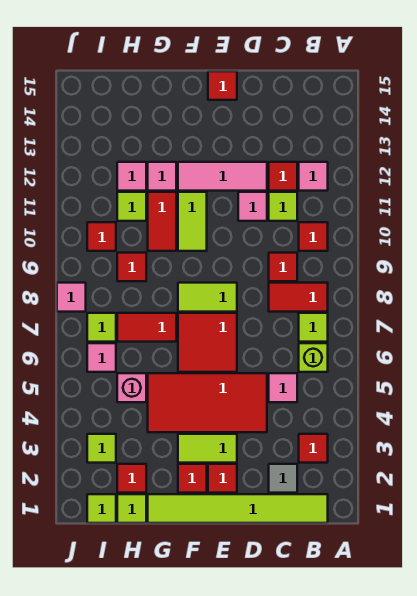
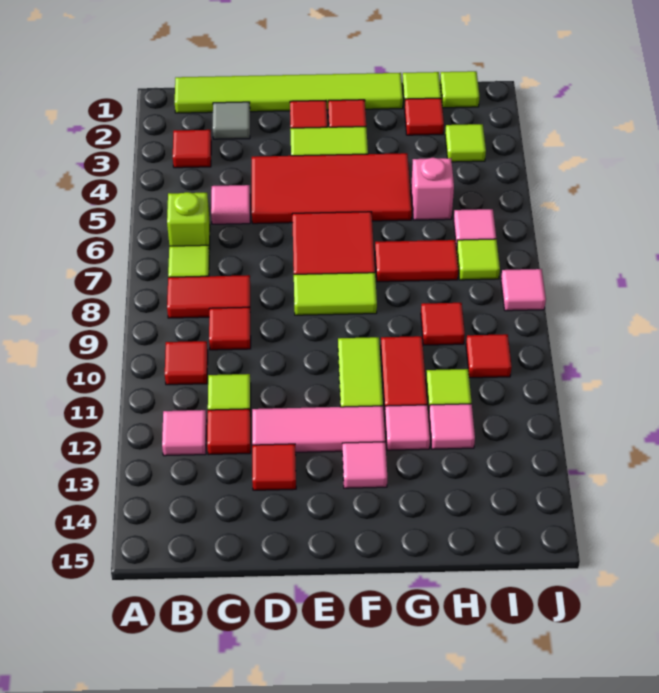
pink tile D11 level 1 -> pink tile F13 level 1
red tile E15 level 1 -> red tile D13 level 1

